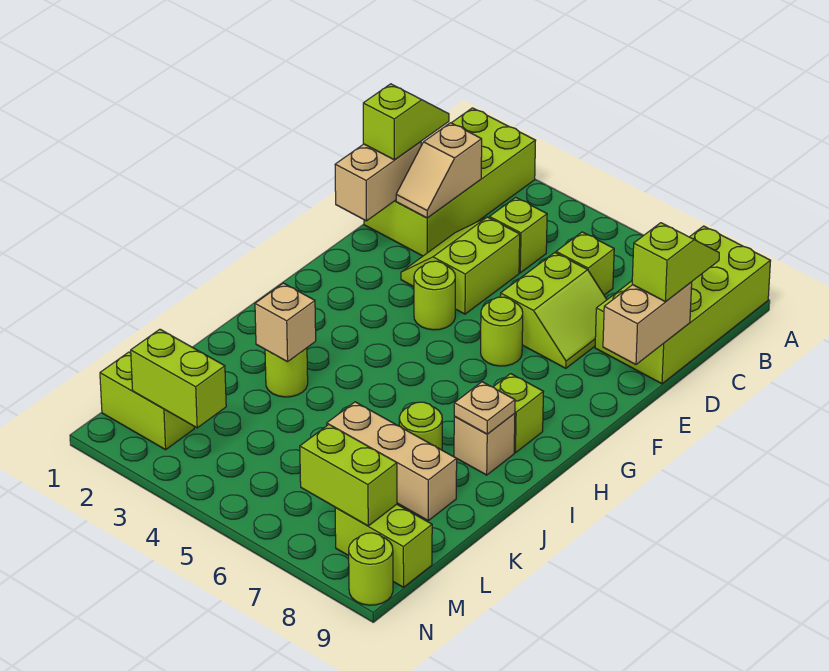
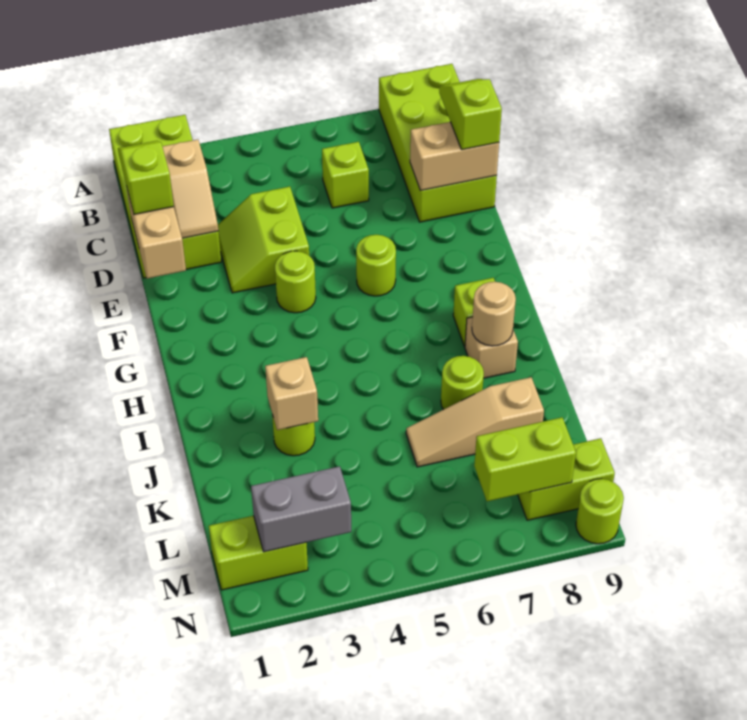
lime brick C4 level 1 -> none
lime slope D6:E7 level 1 top 6 -> none
tan brick D9:E9 level 2 -> tan brick D8:D9 level 2
tan plate I8 level 2 -> tan round brick I8 level 2
tan brick K6:K8 level 1 -> tan slope K6:K8 level 1 top 8
lime brick M2:M3 level 2 -> grey brick M2:M3 level 2

